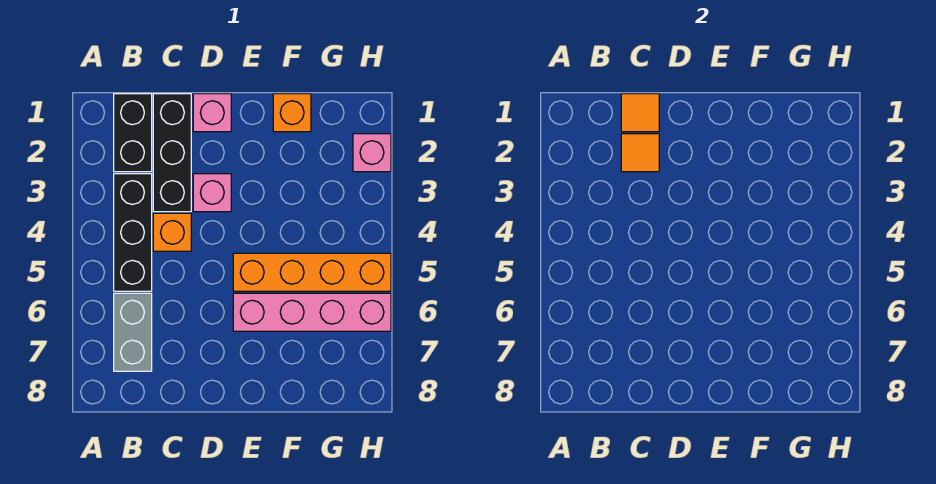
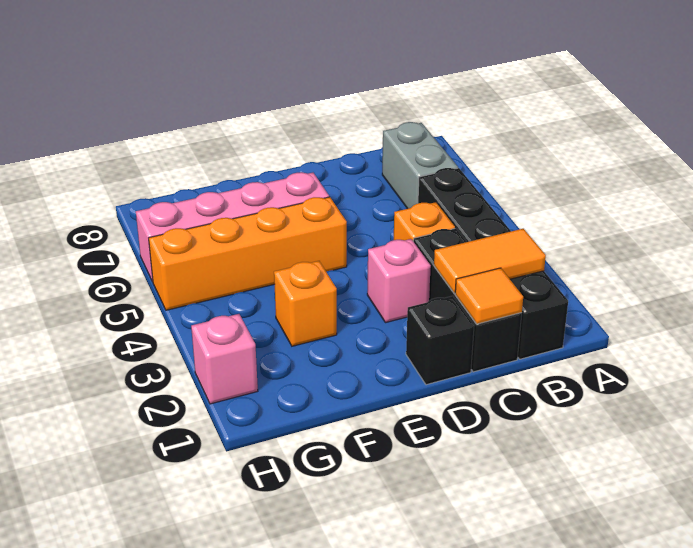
orange tile C2 level 2 -> orange tile B2:C2 level 2
pink brick D1 level 1 -> black brick D1 level 1
orange brick F1 level 1 -> orange brick F3 level 1

